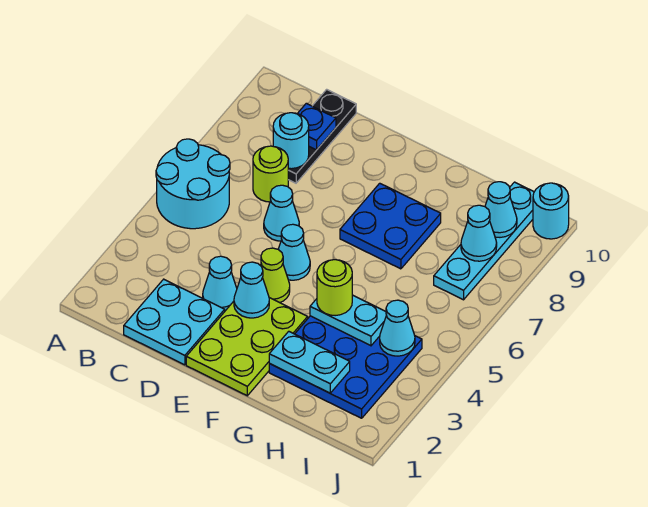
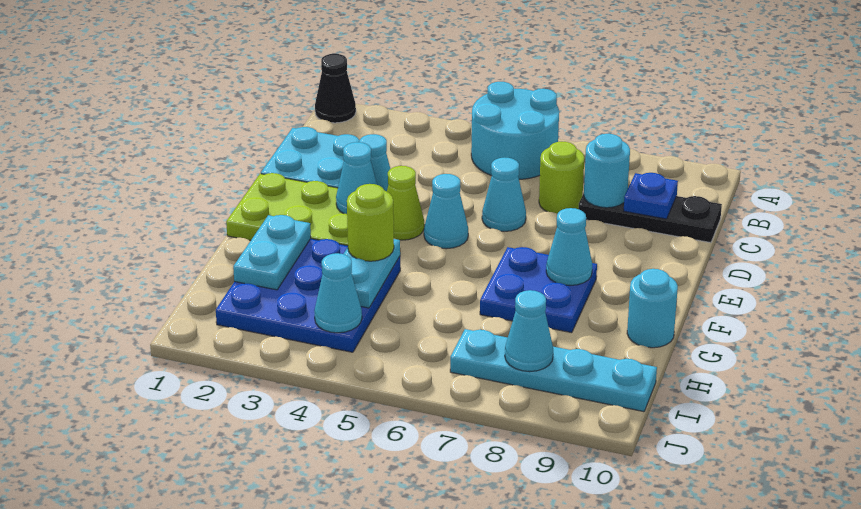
none -> black cone A1 level 1
cyan cone I9 level 2 -> cyan cone F8 level 2
cyan round brick J10 level 1 -> cyan round brick G10 level 1

